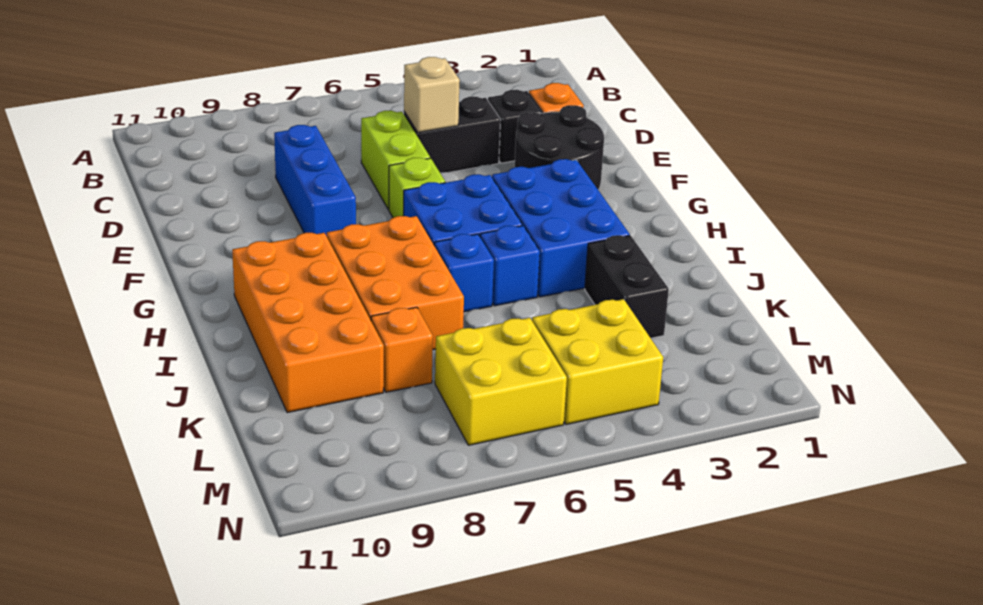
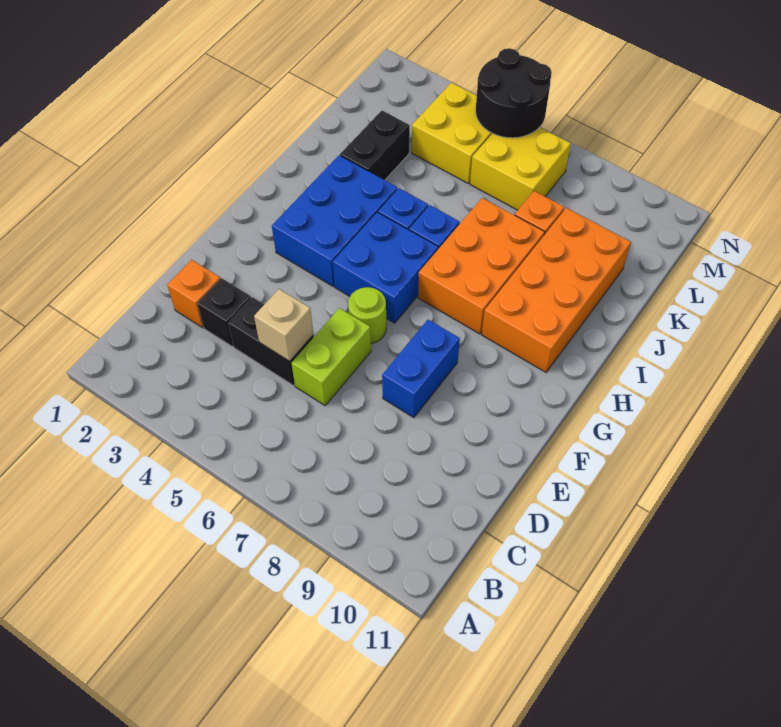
blue brick D8:F8 level 1 -> blue brick E8:F8 level 1
black round brick E2:F3 level 1 -> black round brick M5:N6 level 2
lime brick F6 level 1 -> lime round brick F6 level 1

